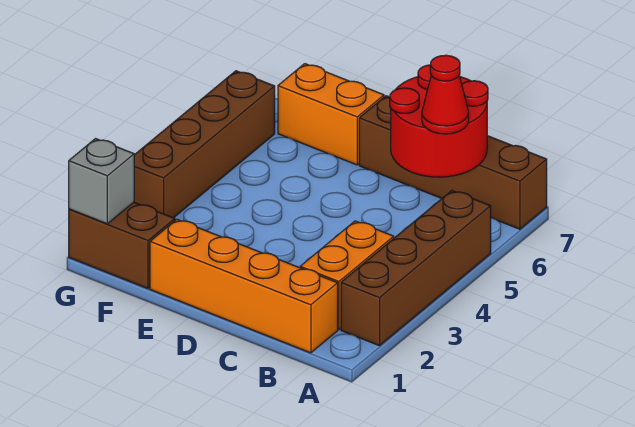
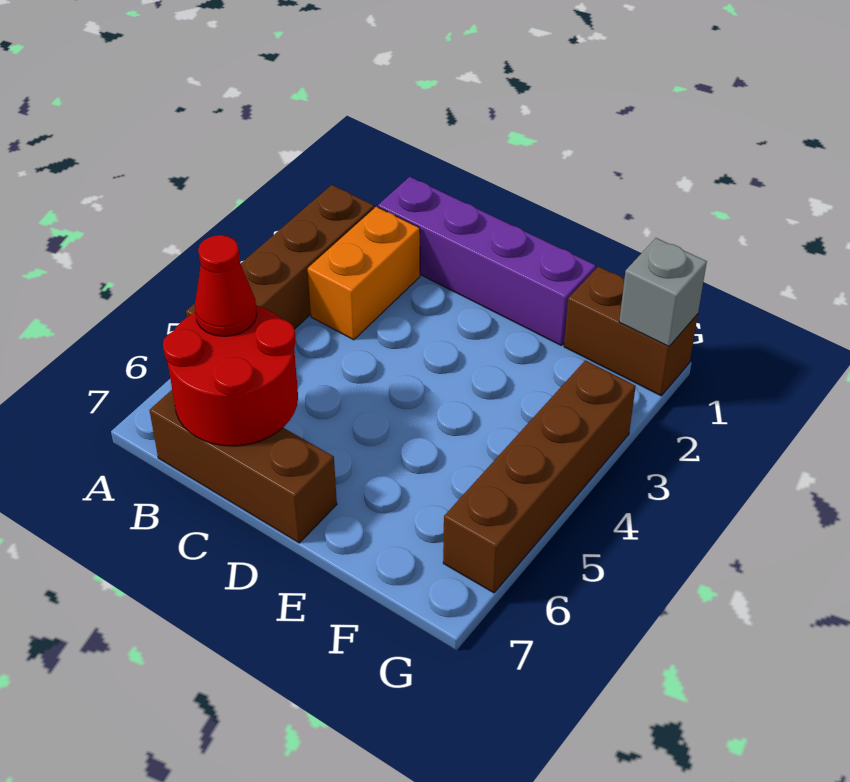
brown brick A7:D7 level 1 -> brown brick B7:D7 level 1
orange brick B1:E1 level 1 -> purple brick B1:E1 level 1
orange brick E7:F7 level 1 -> none

